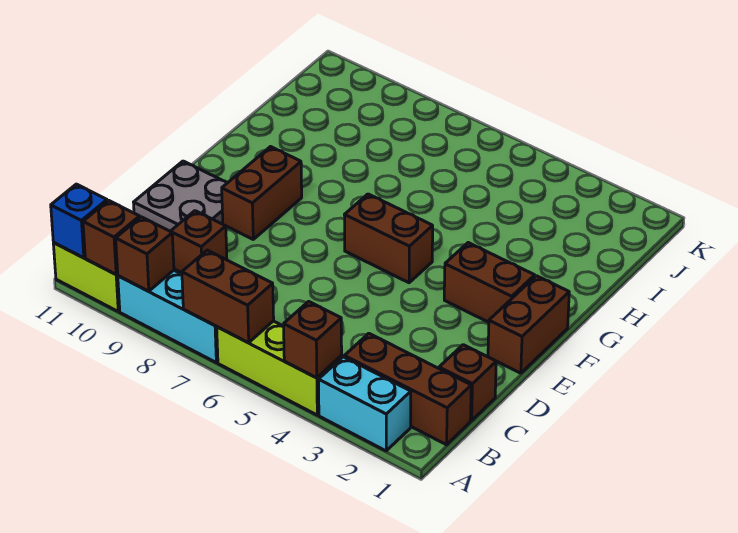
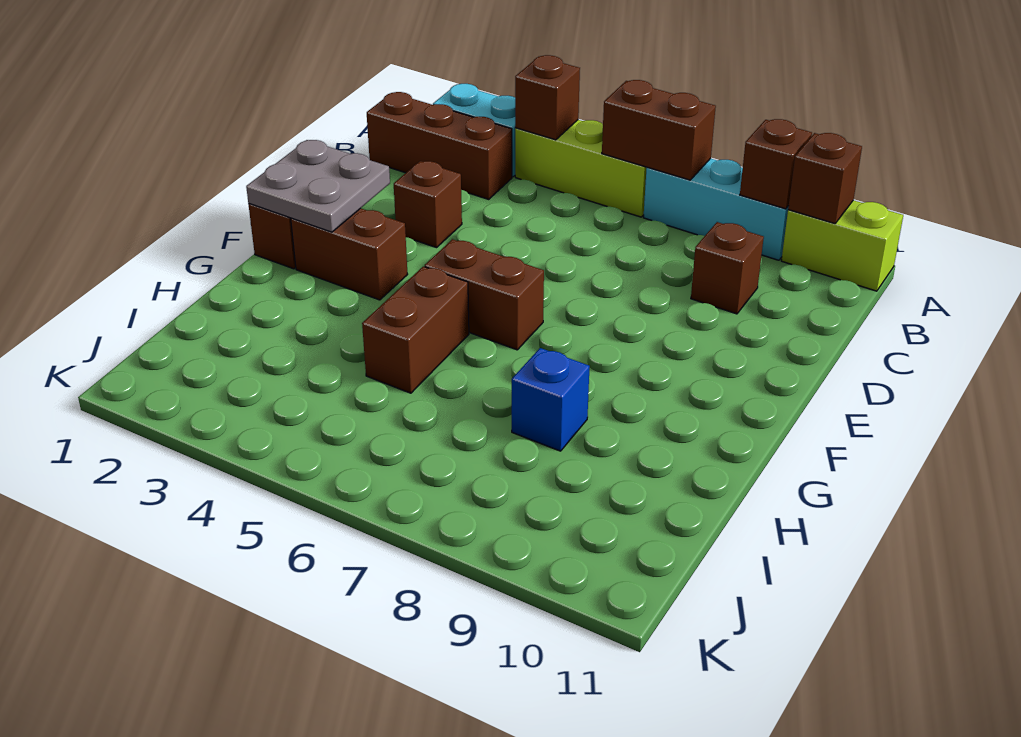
blue brick A11 level 2 -> blue brick H8 level 1
brown brick C1 level 1 -> brown brick D3 level 1
grey plate D10:E11 level 1 -> grey plate E1:F2 level 2
brown brick E9:F9 level 1 -> brown brick G5:H5 level 1

